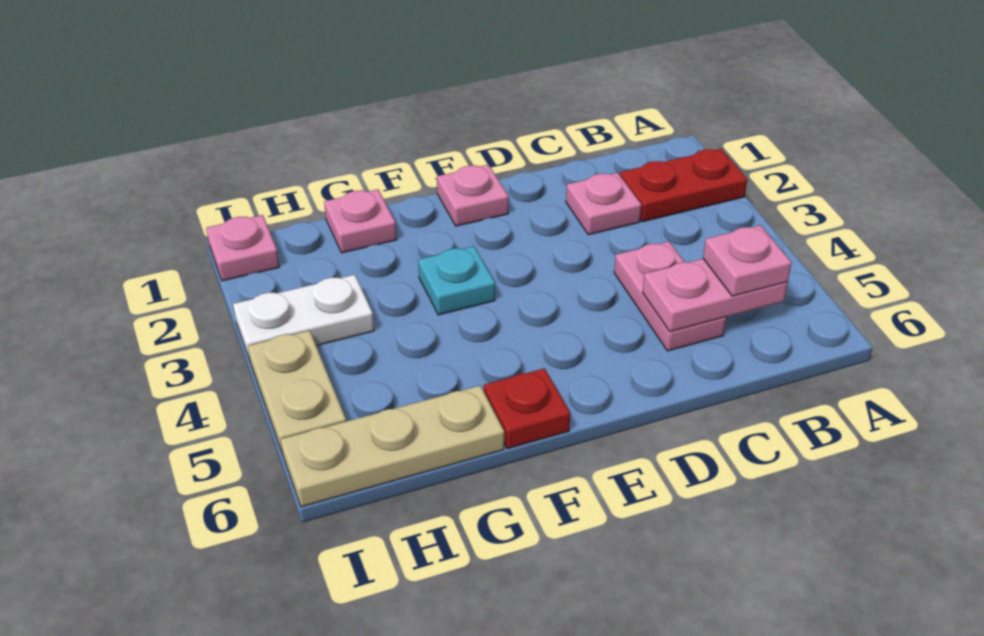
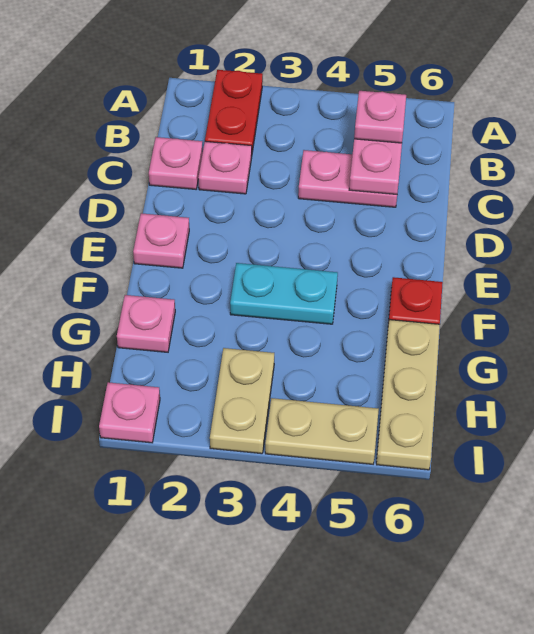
none -> pink plate C1 level 1
cyan plate F3 level 1 -> cyan plate F3:F4 level 1
white plate H3:I3 level 1 -> tan plate H3:I3 level 1

